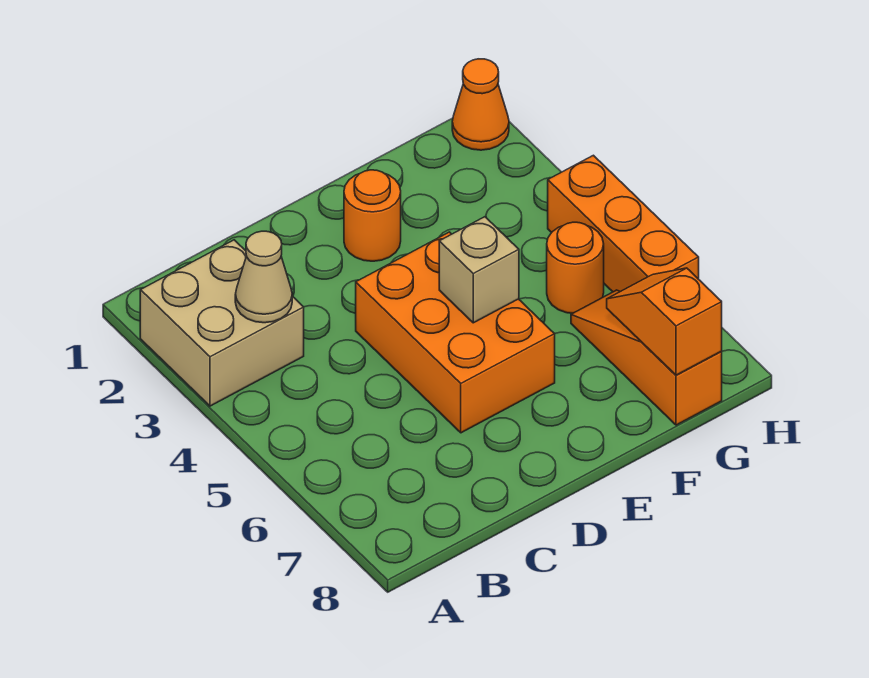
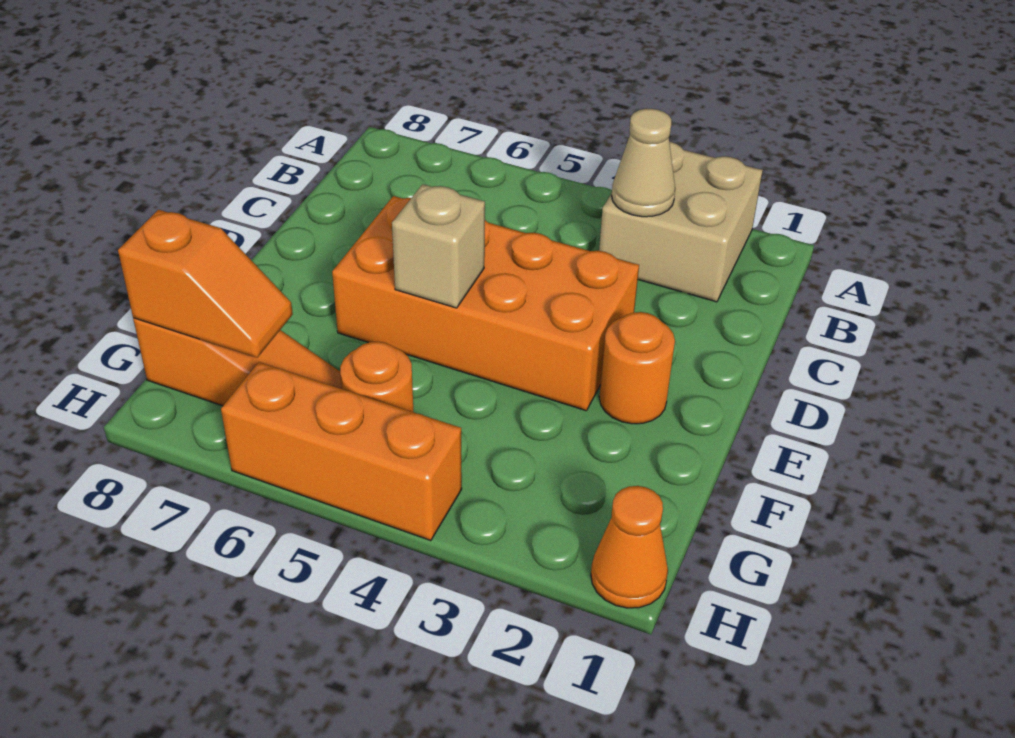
orange brick D4:E6 level 1 -> orange brick D3:E6 level 1

